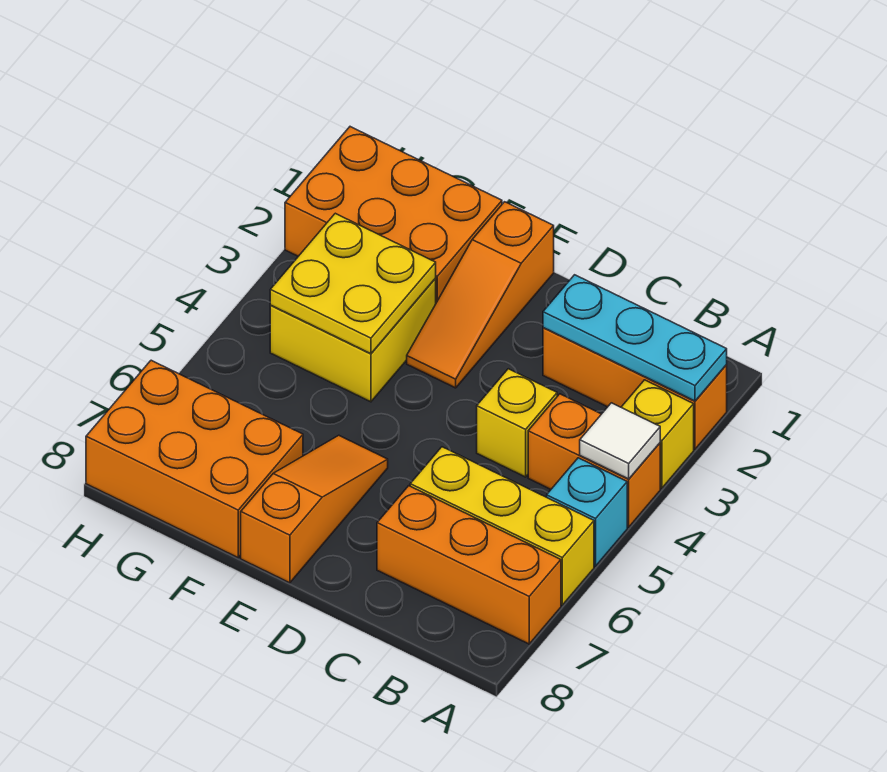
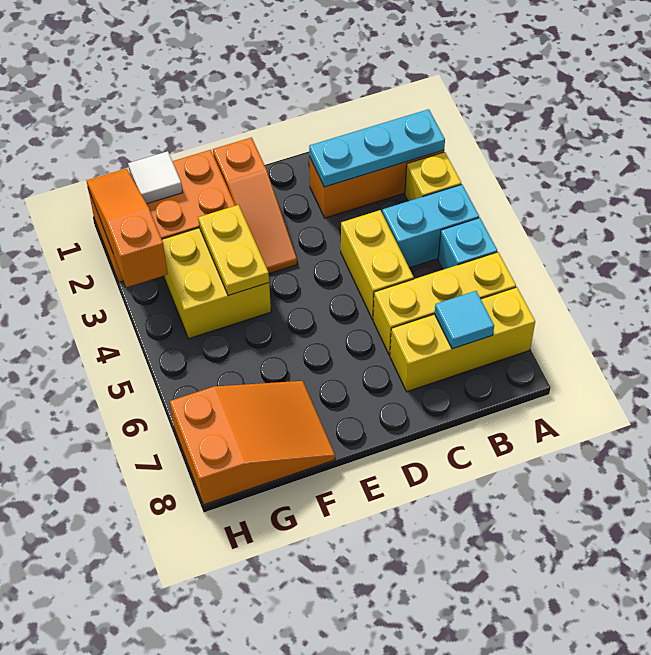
orange brick A4:B4 level 1 -> cyan brick A4:B4 level 1
white tile A4 level 2 -> white tile G1 level 2
orange brick A7:C7 level 1 -> yellow brick A7:C7 level 1
none -> cyan tile B7 level 2
yellow brick C4 level 1 -> yellow brick C4:C5 level 1
orange slope E6:E8 level 1 top 8 -> orange slope H1:H3 level 2 top 3
yellow plate F3:G4 level 2 -> yellow plate F3:F4 level 2
orange brick F7:H8 level 1 -> orange slope F7:H8 level 1 top H

